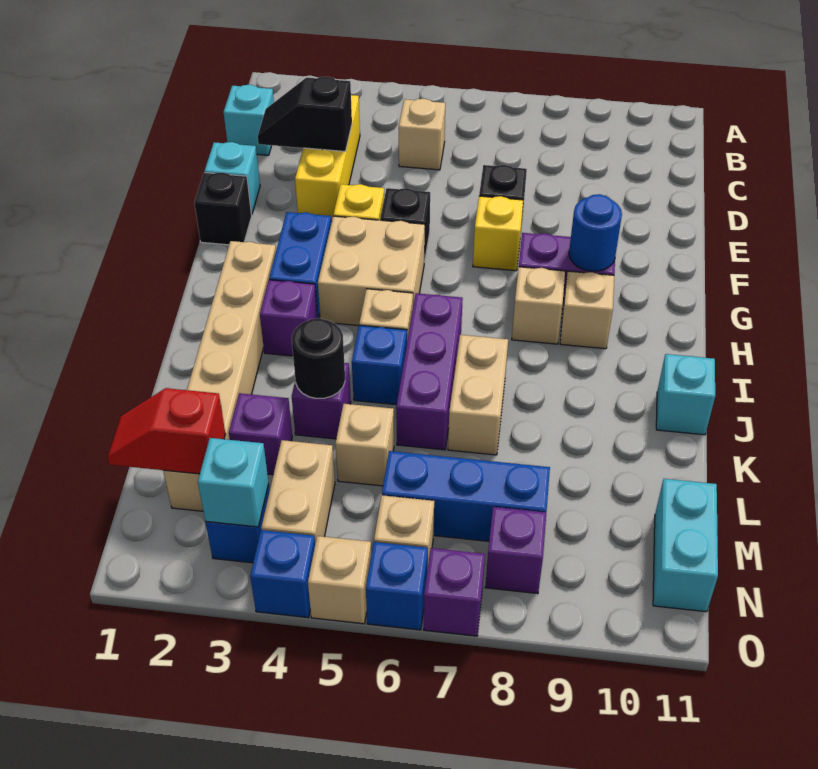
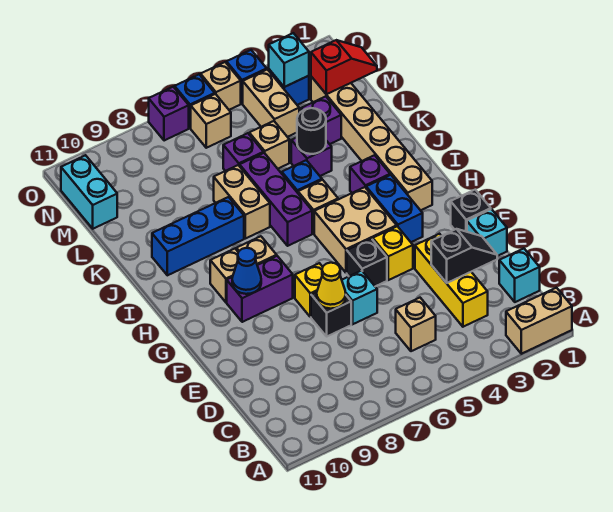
none -> tan brick A1:A2 level 1
none -> yellow cone E7 level 2
blue round brick G9 level 2 -> blue cone G9 level 2
cyan brick J11 level 1 -> cyan brick E6 level 1
blue brick M6:M8 level 1 -> blue brick J8:J10 level 1
purple brick N8 level 1 -> purple brick L6 level 1

